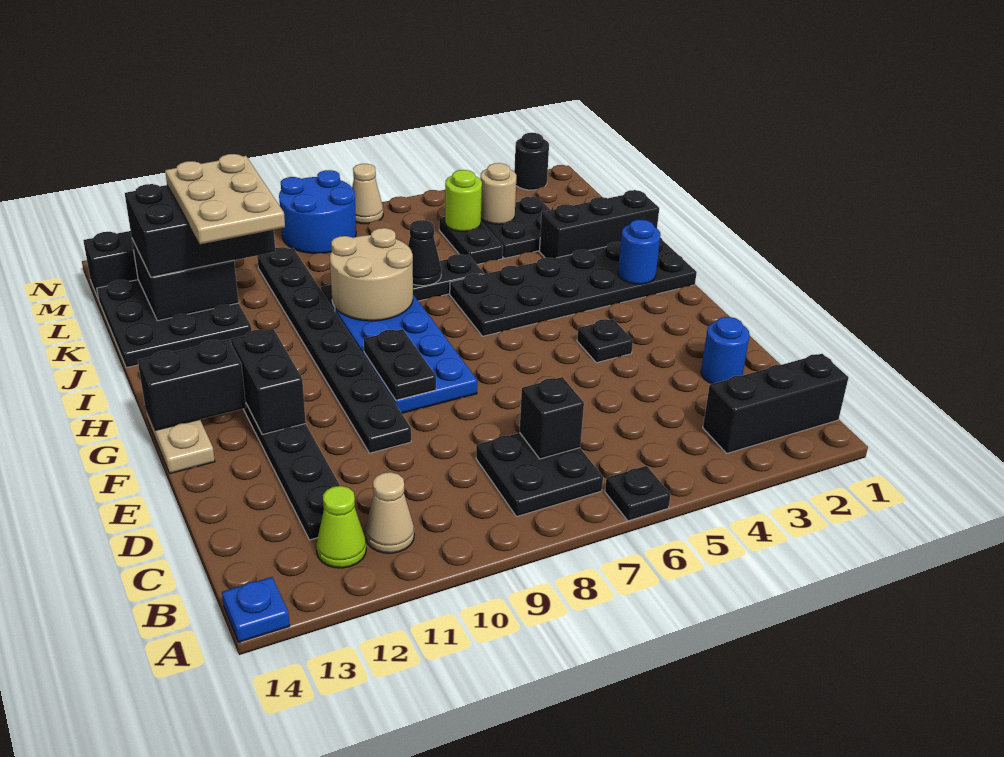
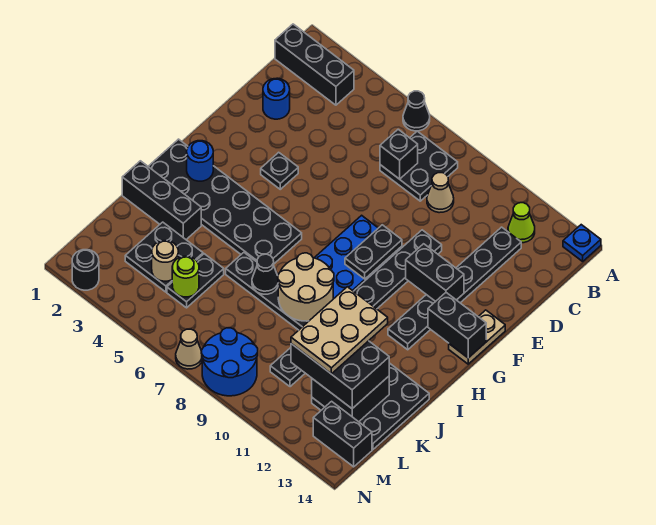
black plate A6 level 1 -> black cone A6 level 1
tan cone B11 level 1 -> tan cone C9 level 1
black brick F12:G12 level 2 -> black brick F11:F12 level 2

